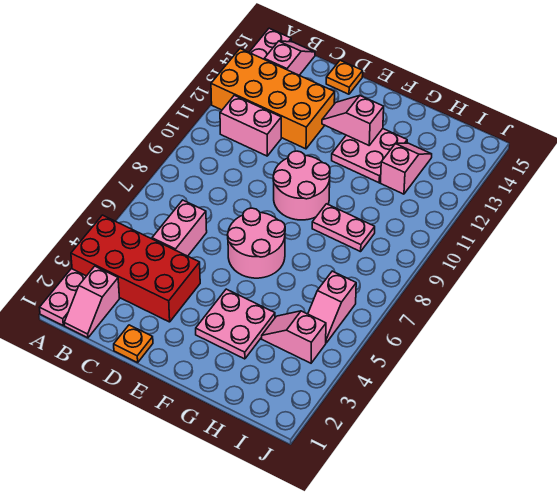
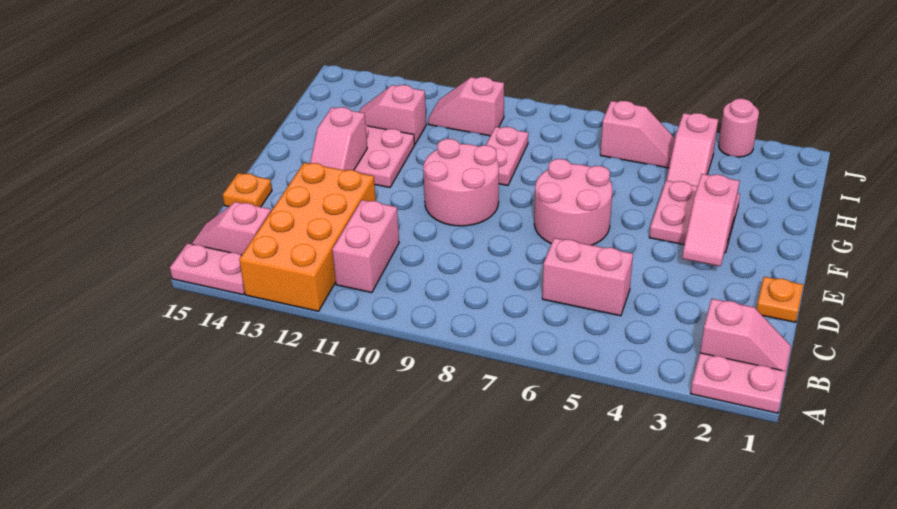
red brick A3:D4 level 1 -> none
none -> pink slope E3:F3 level 2 top F
none -> pink slope I10:I11 level 1 top 10
none -> pink round brick J3 level 1

